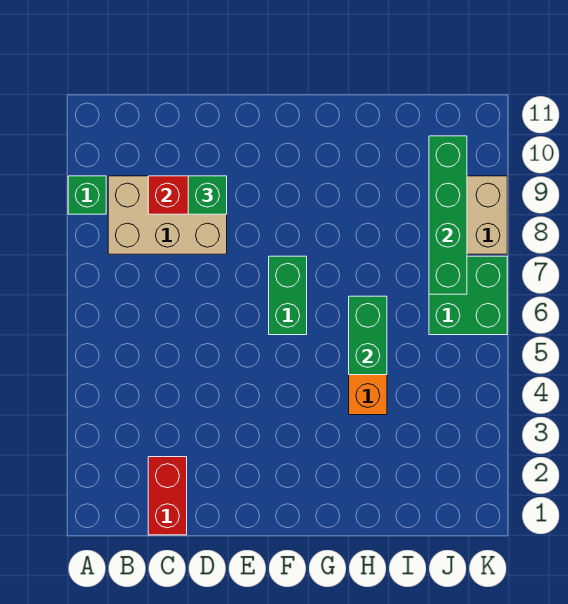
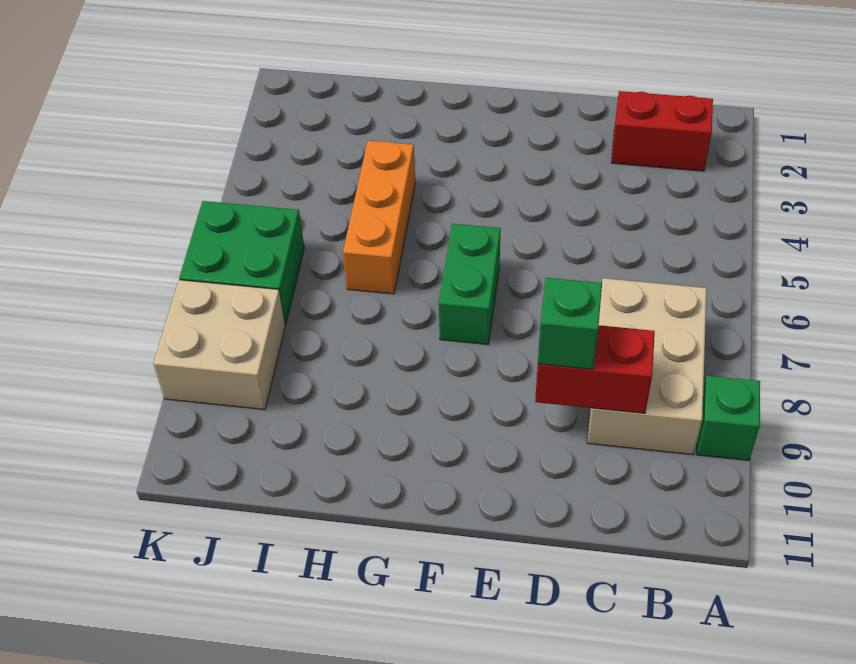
tan brick B8:D9 level 1 -> tan brick B7:C9 level 1
red brick C1:C2 level 1 -> red brick B2:C2 level 1
green brick H5:H6 level 2 -> none
green brick J7:J10 level 2 -> none

